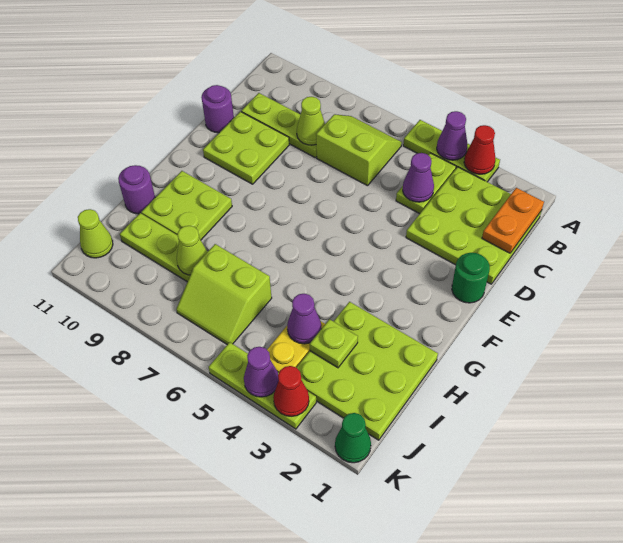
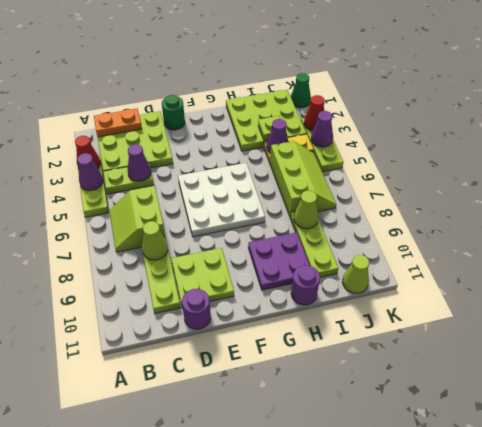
none -> white plate E5:G7 level 1
lime plate G9:H10 level 1 -> purple plate G9:H10 level 1
lime slope I6:J7 level 1 top I -> lime slope I5:J7 level 1 top I

